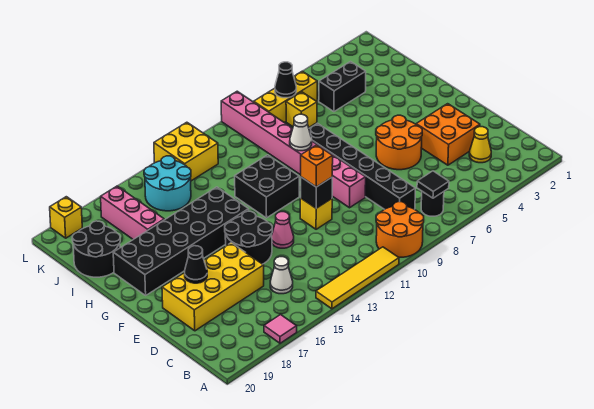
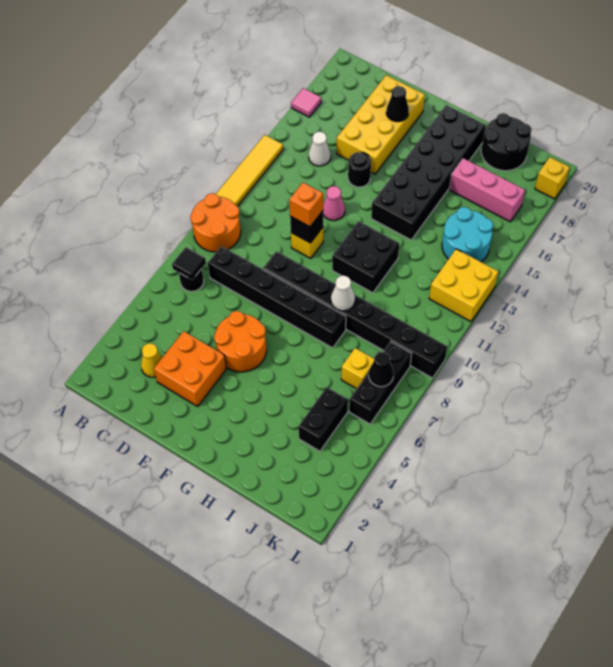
pink brick E9:L9 level 1 -> black brick E9:L9 level 1
black round brick E14:F15 level 1 -> black round brick E15 level 1
yellow brick K6:K8 level 1 -> black brick K6:K8 level 1

